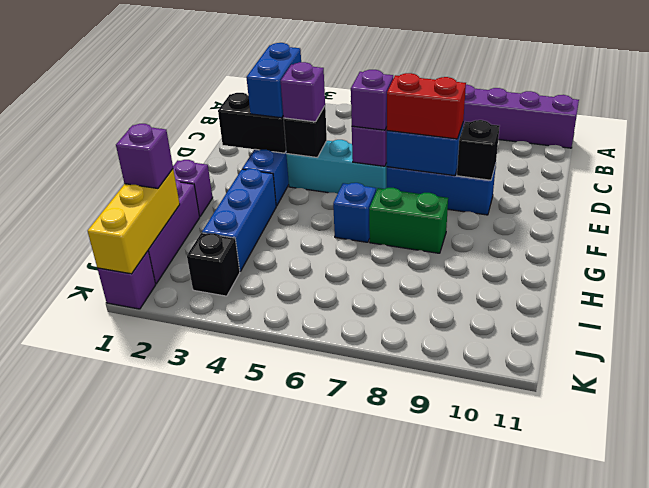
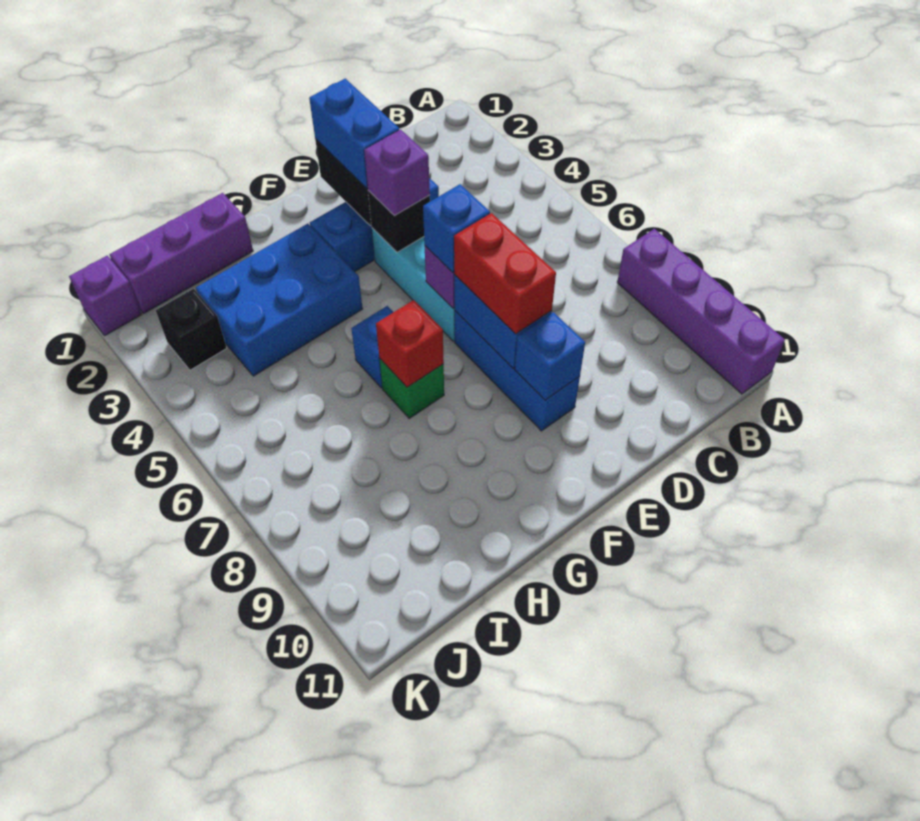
blue brick D3:E3 level 3 -> blue brick E2:E3 level 3
purple brick E6 level 3 -> blue brick E6 level 3
black brick E9 level 2 -> blue brick E9 level 2
purple brick G1 level 1 -> none
blue brick G3:I3 level 1 -> blue brick G3:I4 level 1
green brick G7:G8 level 1 -> green brick G7 level 1
none -> red brick G7 level 2
yellow brick I1:K1 level 2 -> none
purple brick I1 level 3 -> none

